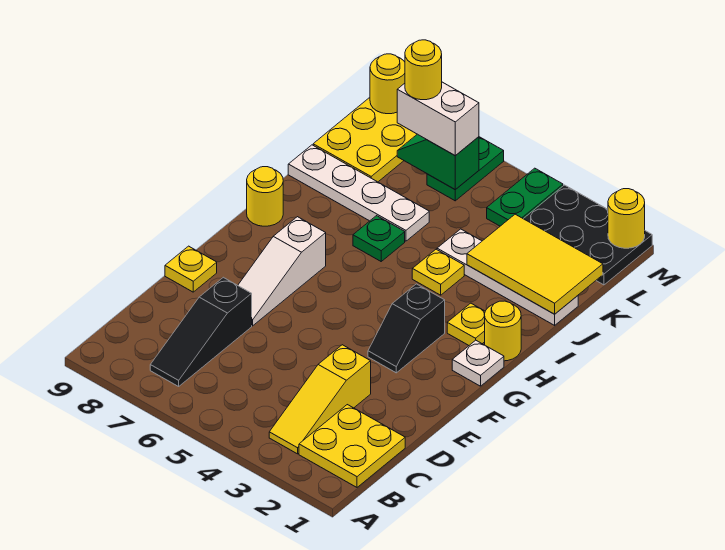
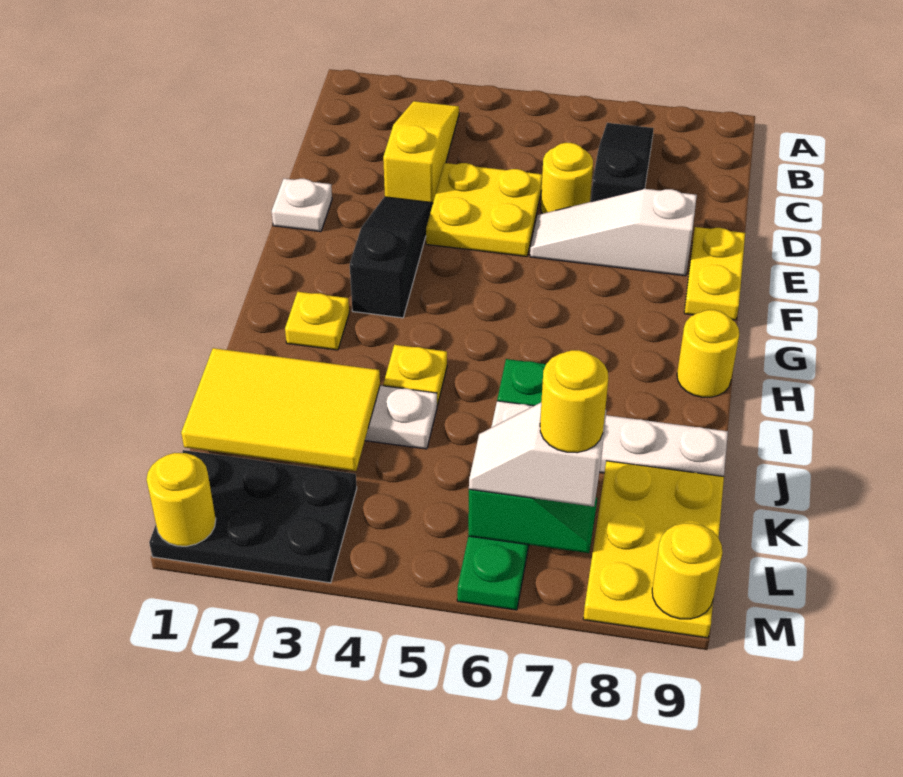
yellow plate B1:C2 level 1 -> yellow plate D4:E5 level 1
white slope E7:G7 level 1 top G -> white slope E6:E8 level 1 top 8
yellow plate E9 level 1 -> yellow plate E9:F9 level 1
black slope F3:G3 level 1 top G -> black slope E3:G3 level 1 top G
white plate G1 level 1 -> white plate E1 level 1
yellow round brick H1 level 1 -> yellow round brick D6 level 1
green plate L4:M4 level 1 -> none
white brick L6:L7 level 3 -> white slope L6:L7 level 3 top 7

